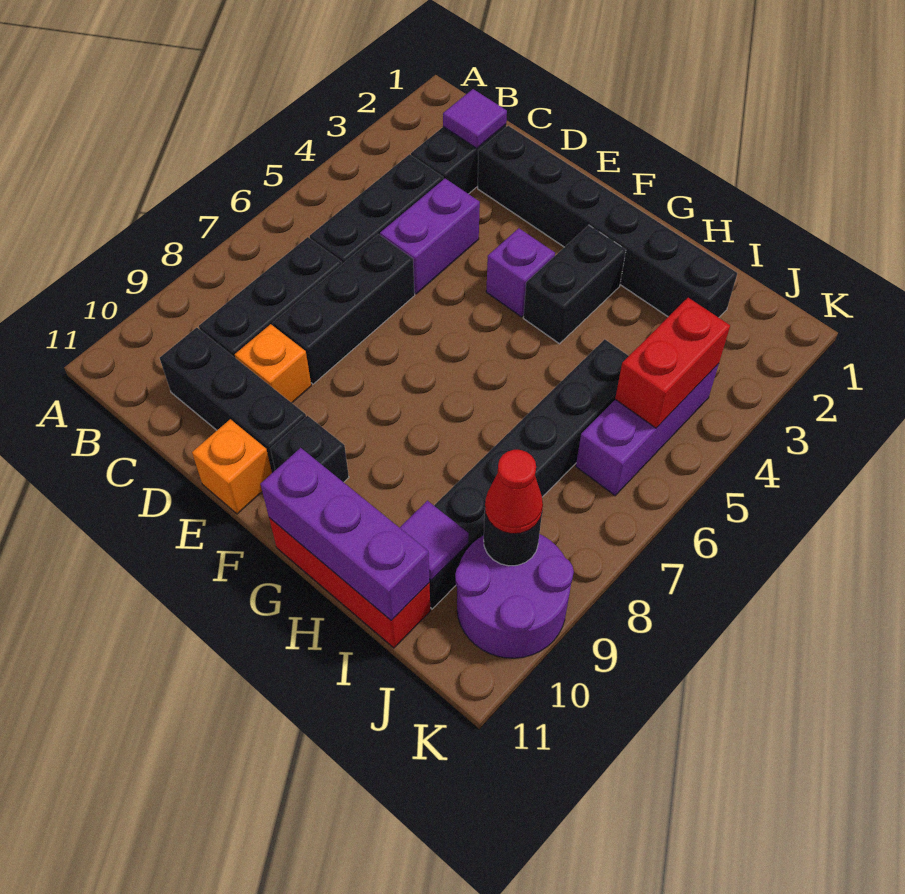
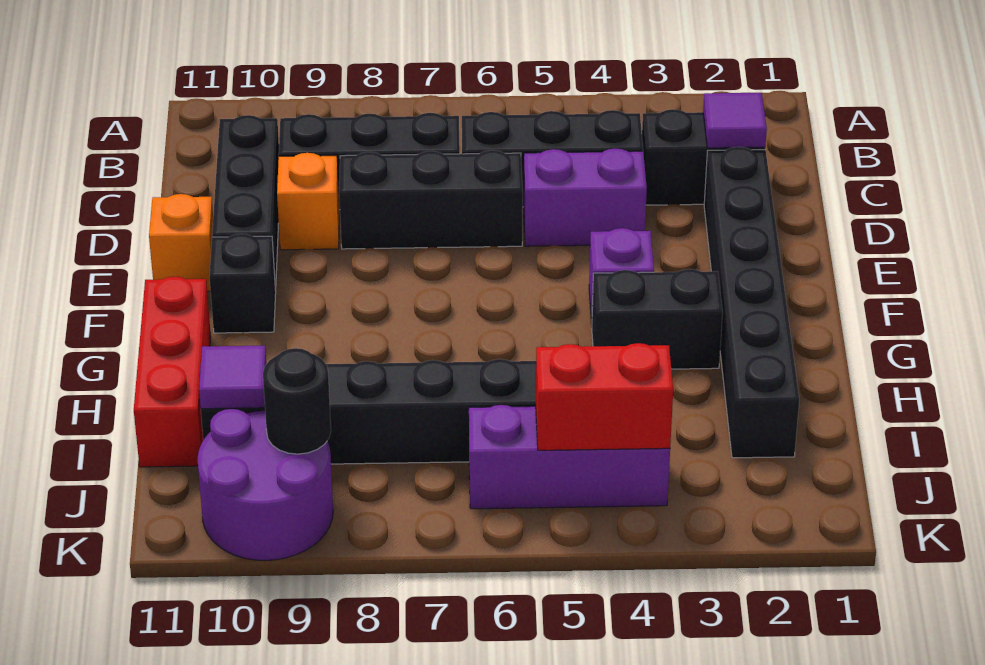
purple brick G11:I11 level 2 -> none
red cone J9 level 3 -> none

